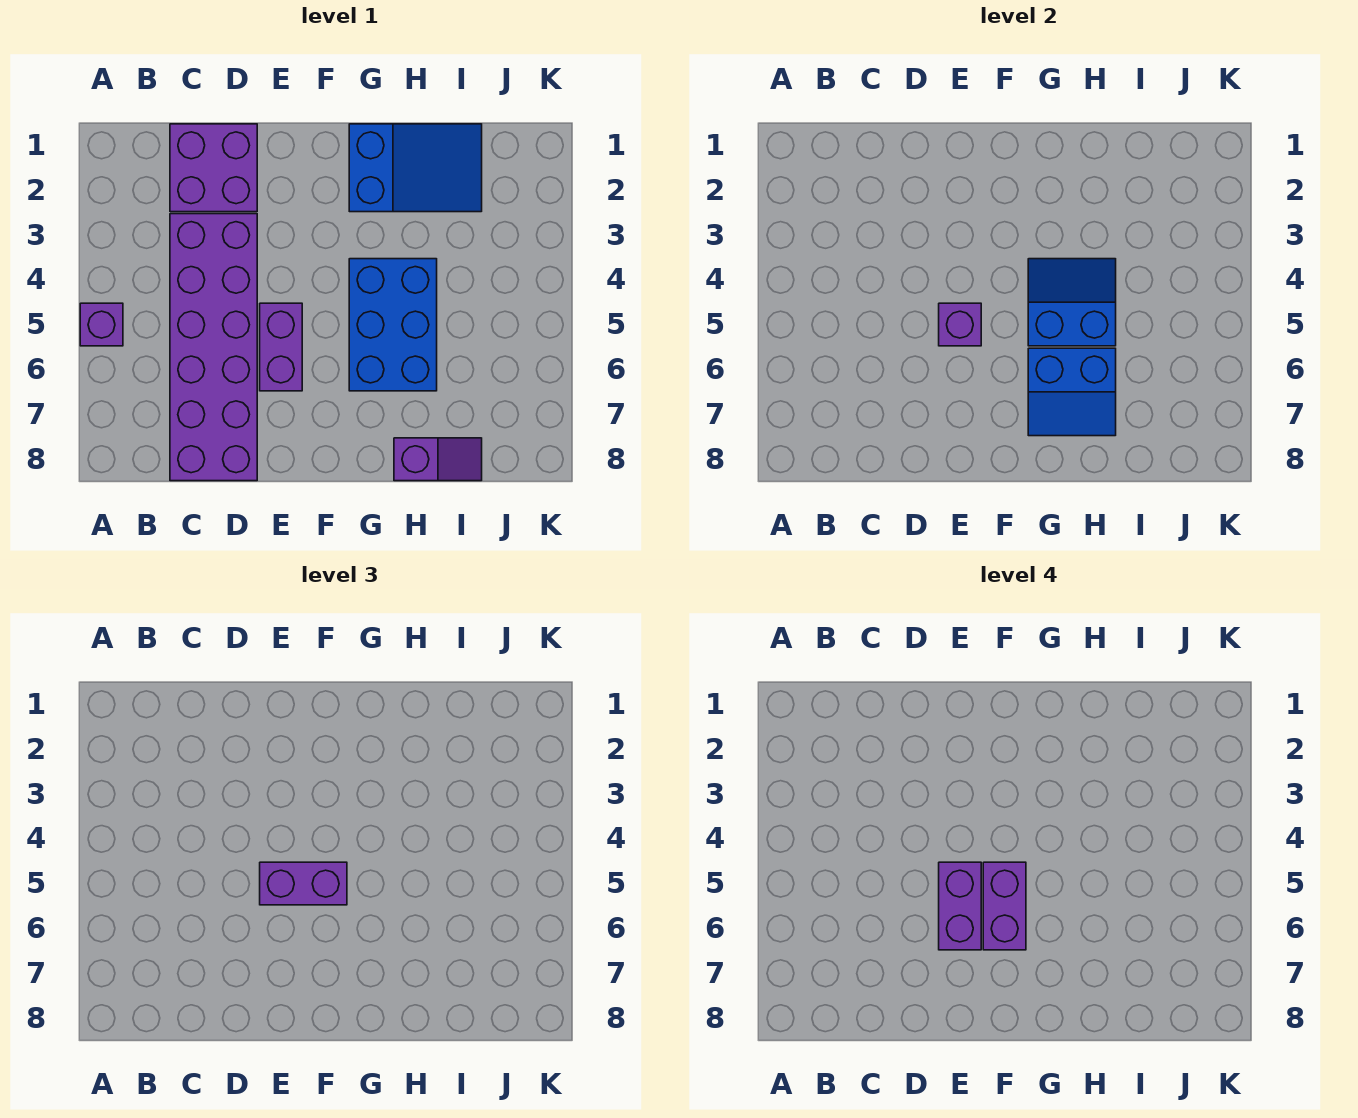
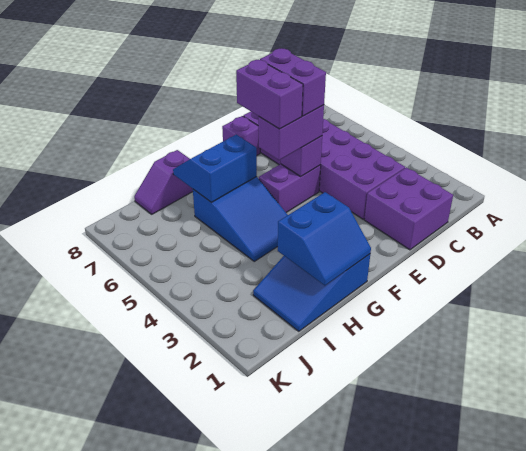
purple brick A5 level 1 -> purple brick E8 level 1
purple brick E5:E6 level 1 -> purple brick E5:F5 level 1
blue brick G4:H6 level 1 -> blue slope G4:H6 level 1 top 6
blue slope G4:H5 level 2 top 5 -> blue slope G1:H2 level 2 top 2

